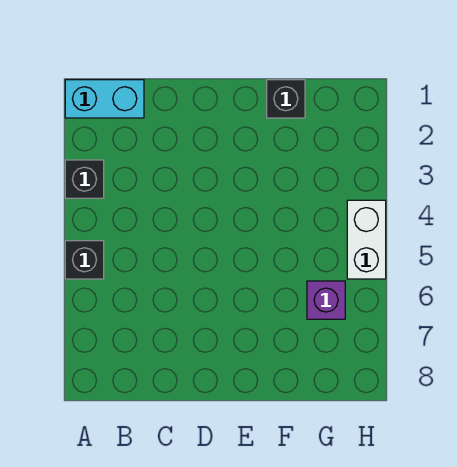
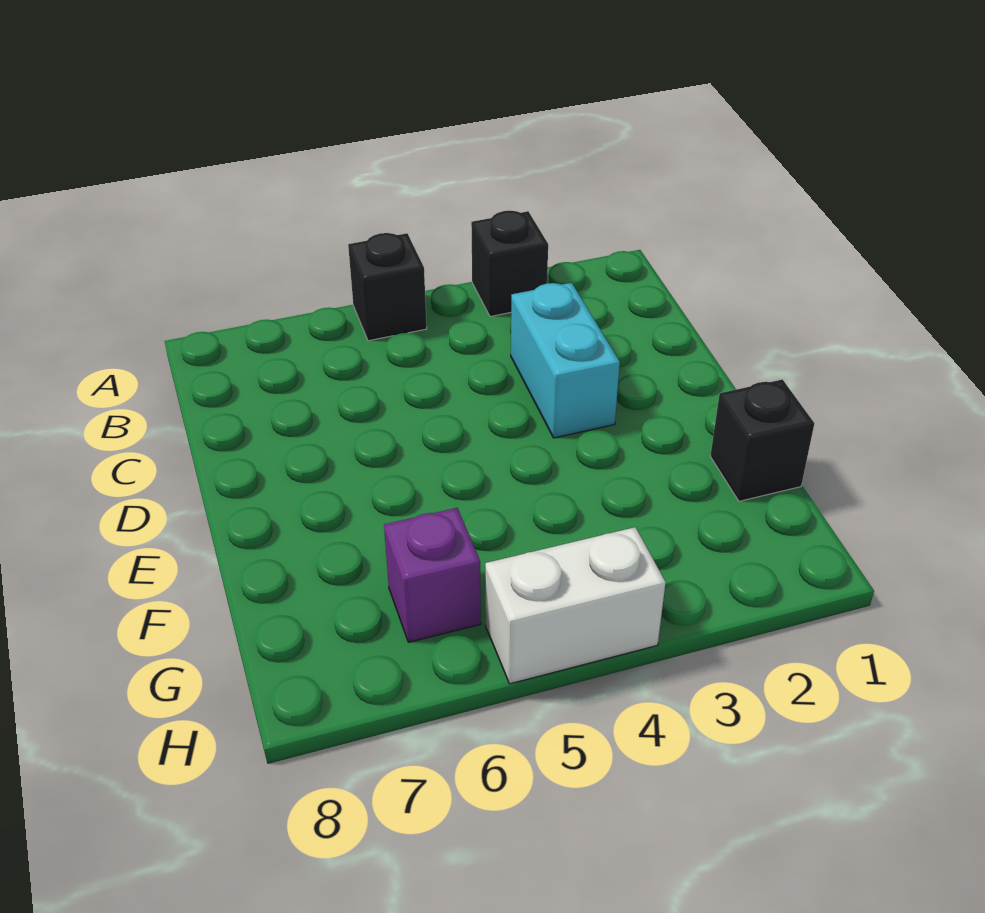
cyan brick A1:B1 level 1 -> cyan brick C3:D3 level 1

